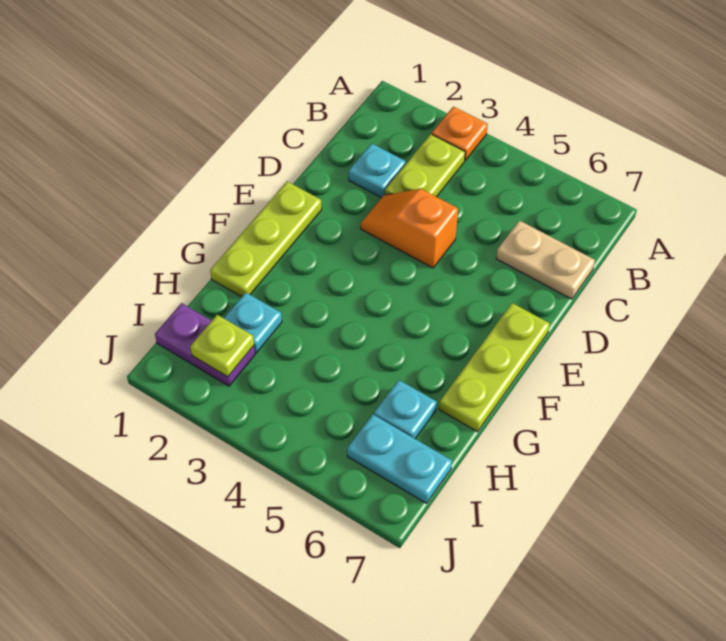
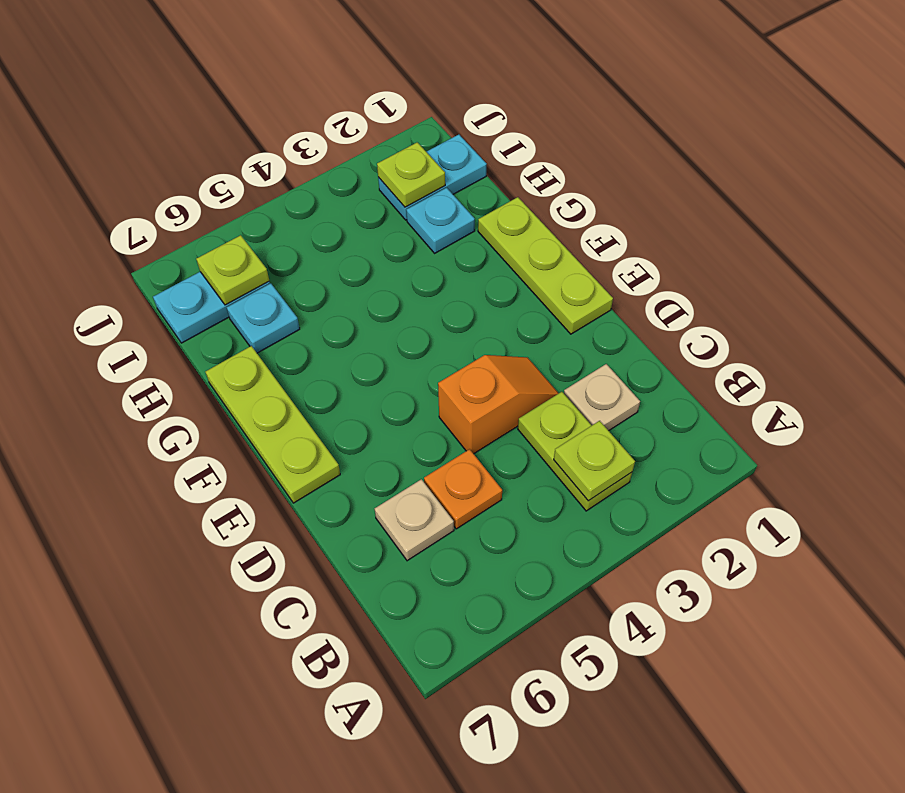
orange plate A3 level 1 -> orange plate C5 level 1
none -> lime plate B3 level 2
cyan plate C2 level 1 -> tan plate C2 level 1
tan plate C6:C7 level 1 -> tan plate C6 level 1
purple plate I1:I2 level 1 -> cyan plate I1:I2 level 1
none -> lime plate I6 level 2

